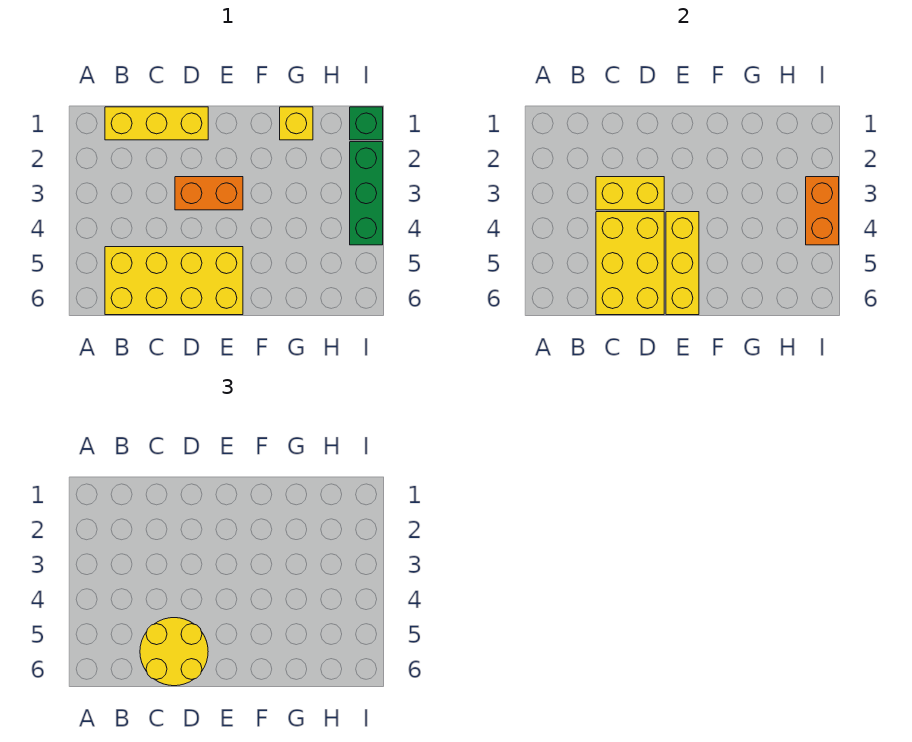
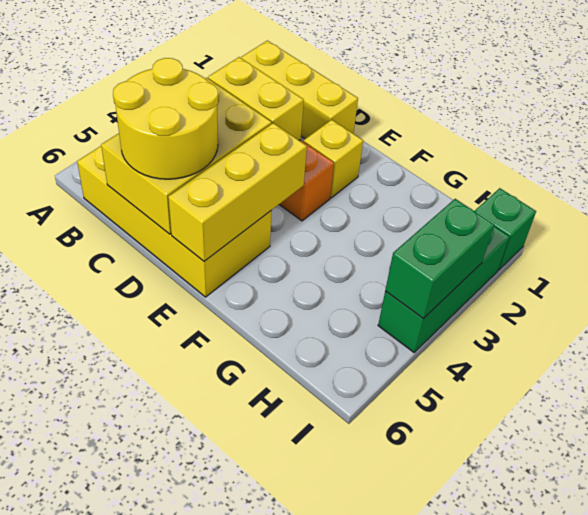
yellow brick G1 level 1 -> yellow brick E2 level 1
orange brick I3:I4 level 2 -> green brick I3:I4 level 2

